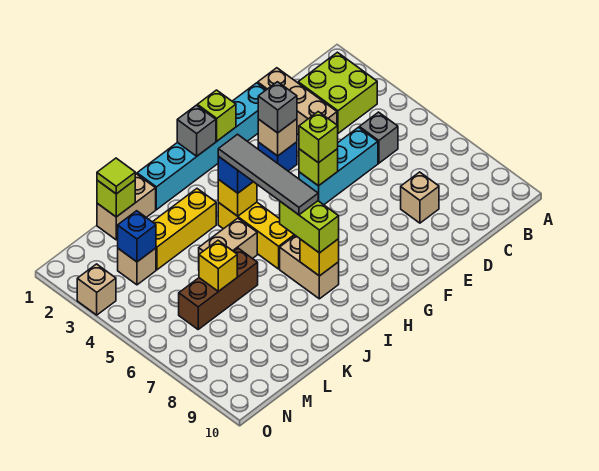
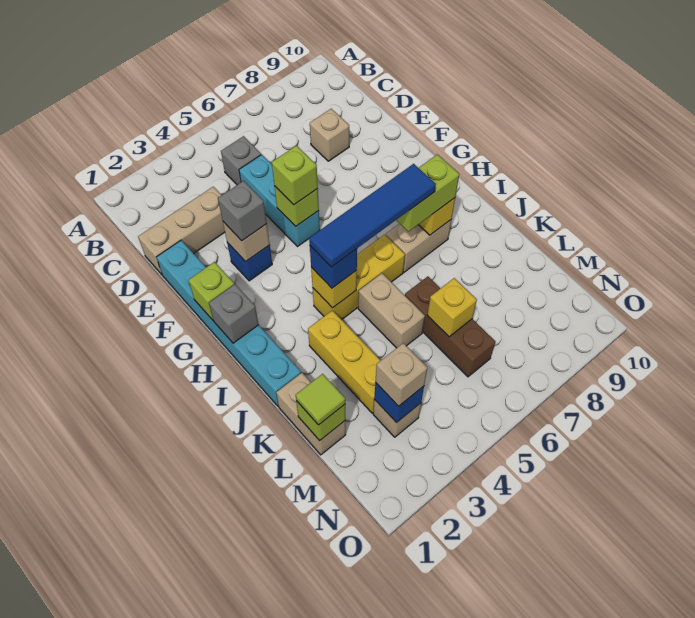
lime brick B2:C3 level 1 -> none
grey tile I4:I7 level 4 -> blue tile I4:I7 level 4
tan brick O3 level 1 -> tan brick M3 level 3

